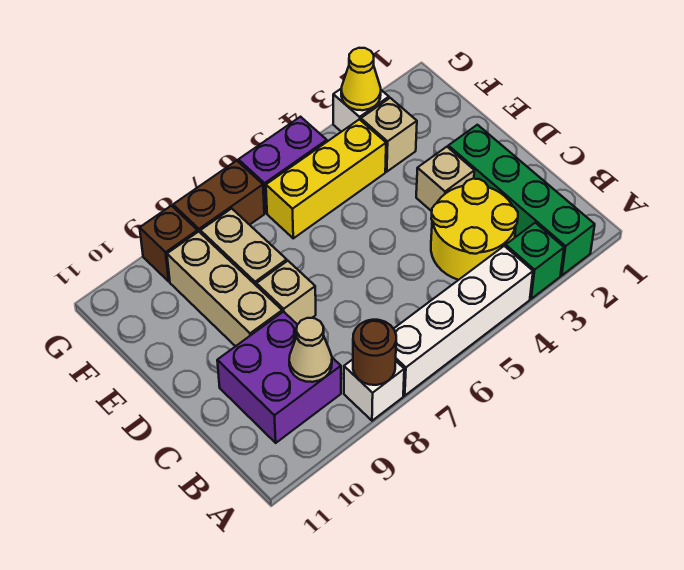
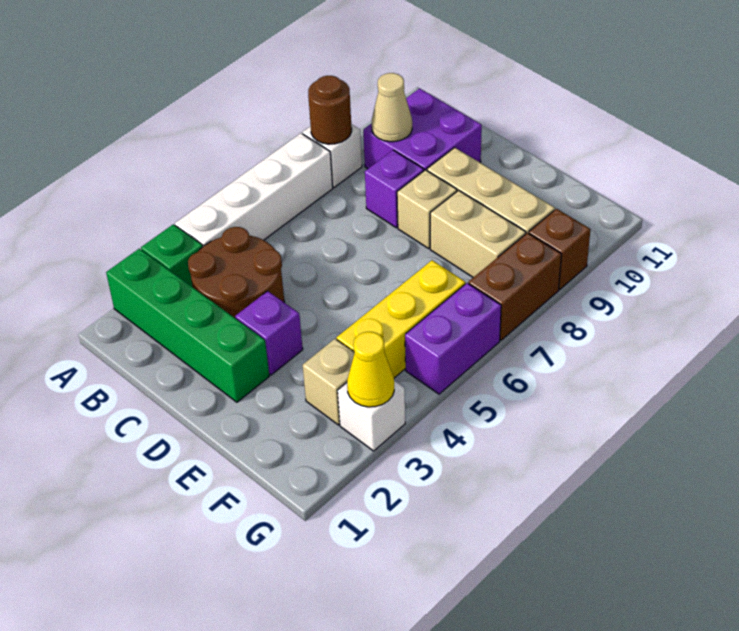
yellow round brick B3:C4 level 1 -> brown round brick B3:C4 level 1
none -> purple brick C8 level 1
tan brick D3 level 1 -> purple brick D3 level 1

